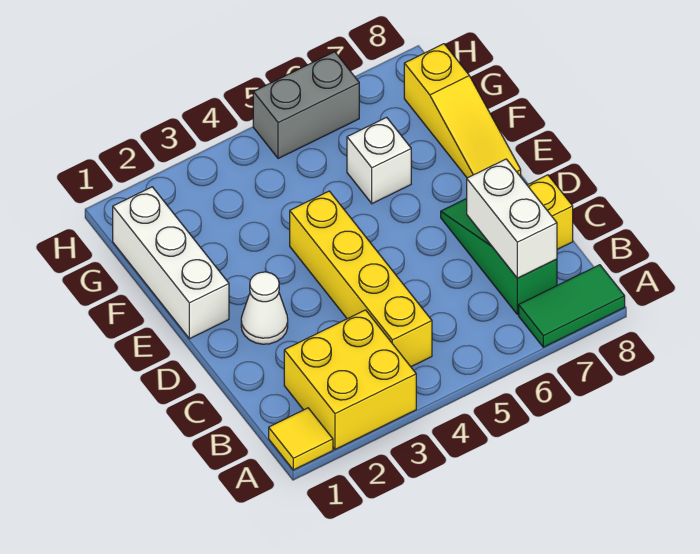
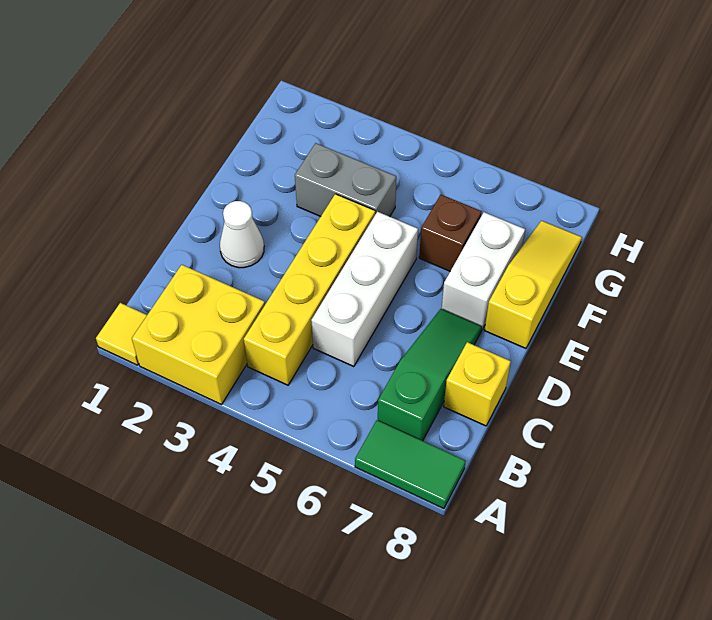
white brick B7:C7 level 2 -> white brick E7:F7 level 1
white brick E1:G1 level 1 -> white brick C5:E5 level 1
yellow slope E8:G8 level 1 top G -> yellow slope E8:G8 level 1 top E
white brick F6 level 1 -> brown brick F6 level 1
grey brick H5:H6 level 1 -> grey brick F3:F4 level 1

